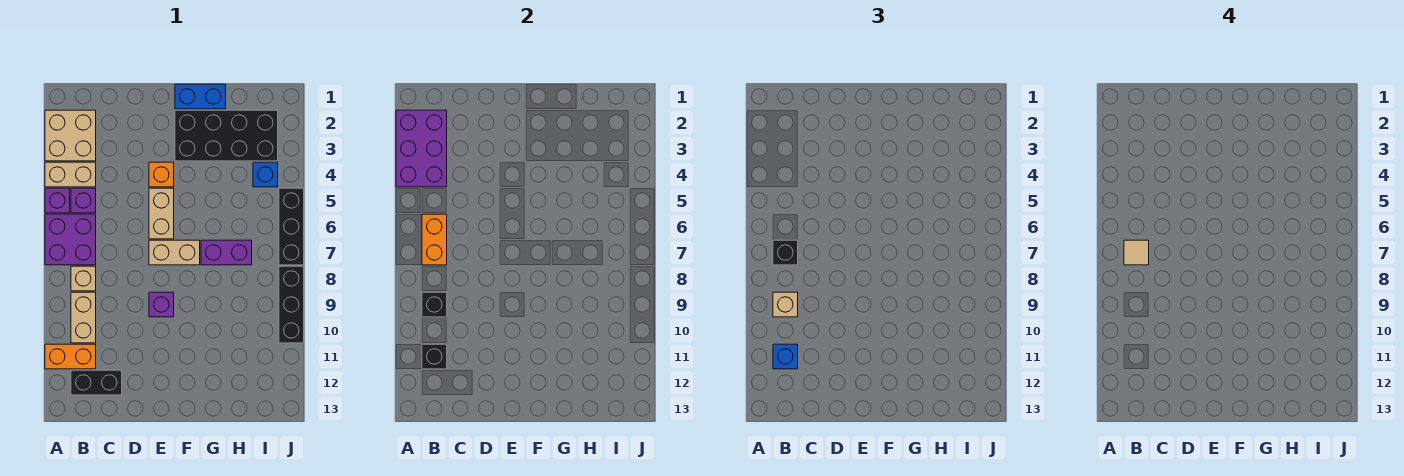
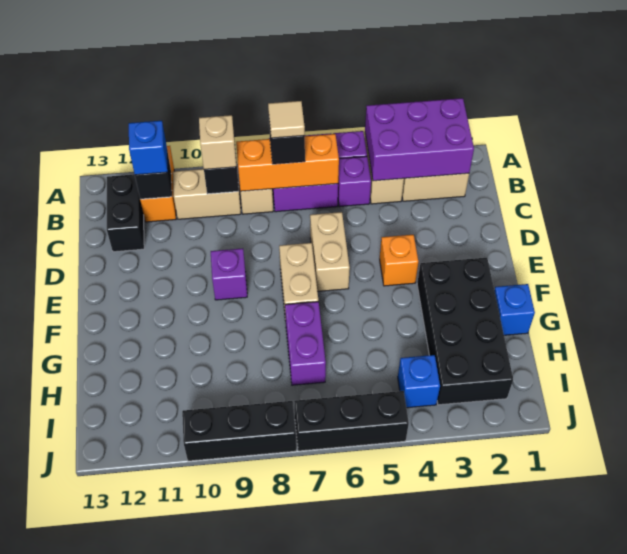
orange brick B6:B7 level 2 -> orange brick B6:B8 level 2
tan brick E5:E6 level 1 -> tan brick D6:E6 level 1
blue brick F1:G1 level 1 -> blue brick G1 level 1

